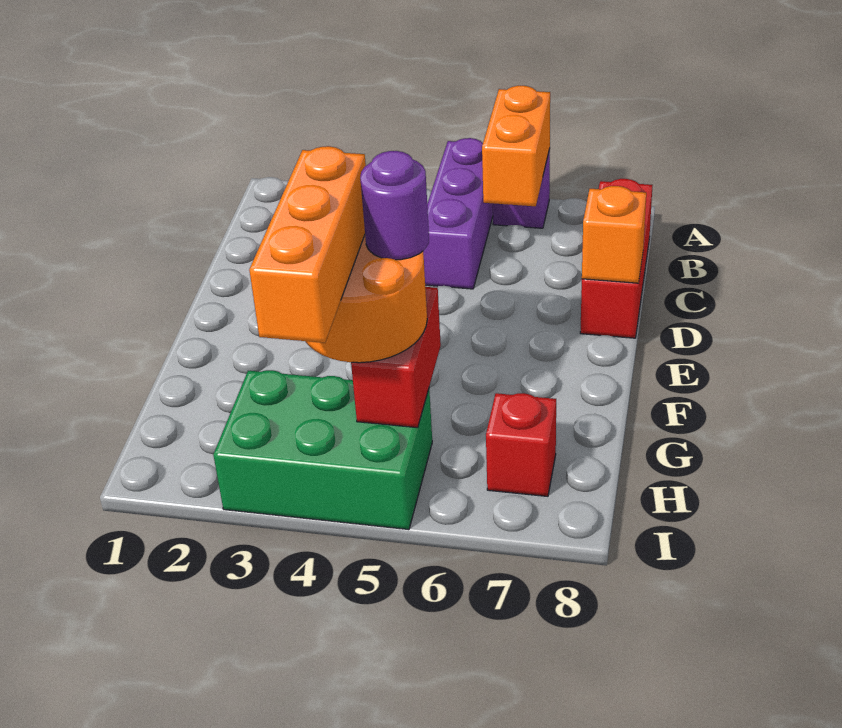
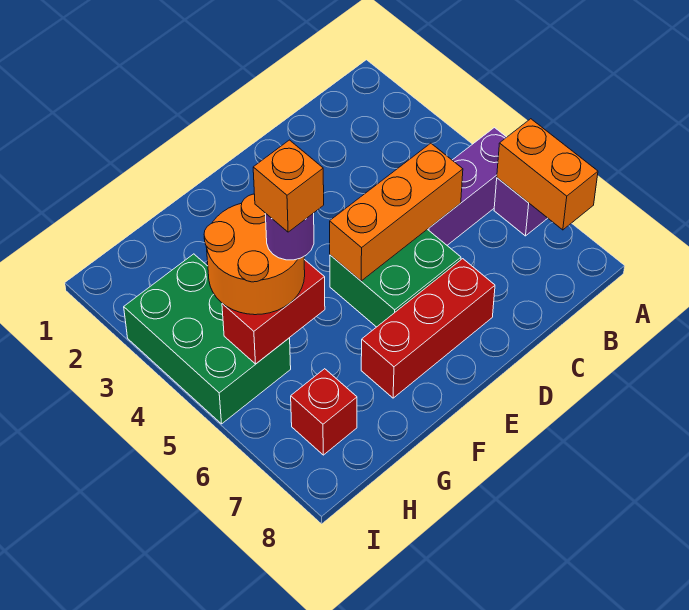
orange brick A6:B6 level 2 -> orange brick A6:A7 level 2
red brick B8:D8 level 1 -> red brick D7:F7 level 1
none -> green brick D5:E6 level 1
orange brick D8 level 2 -> orange brick G5 level 5
orange brick G4:I4 level 4 -> orange brick C5:E5 level 2

